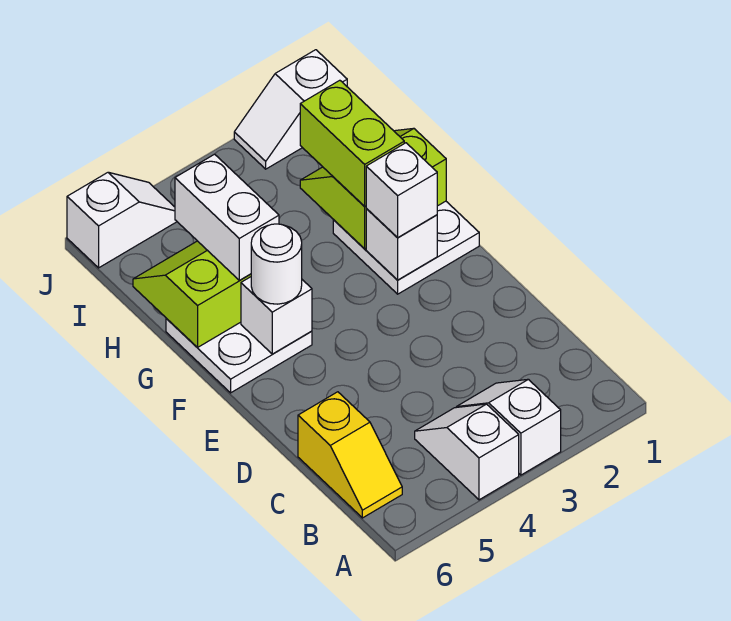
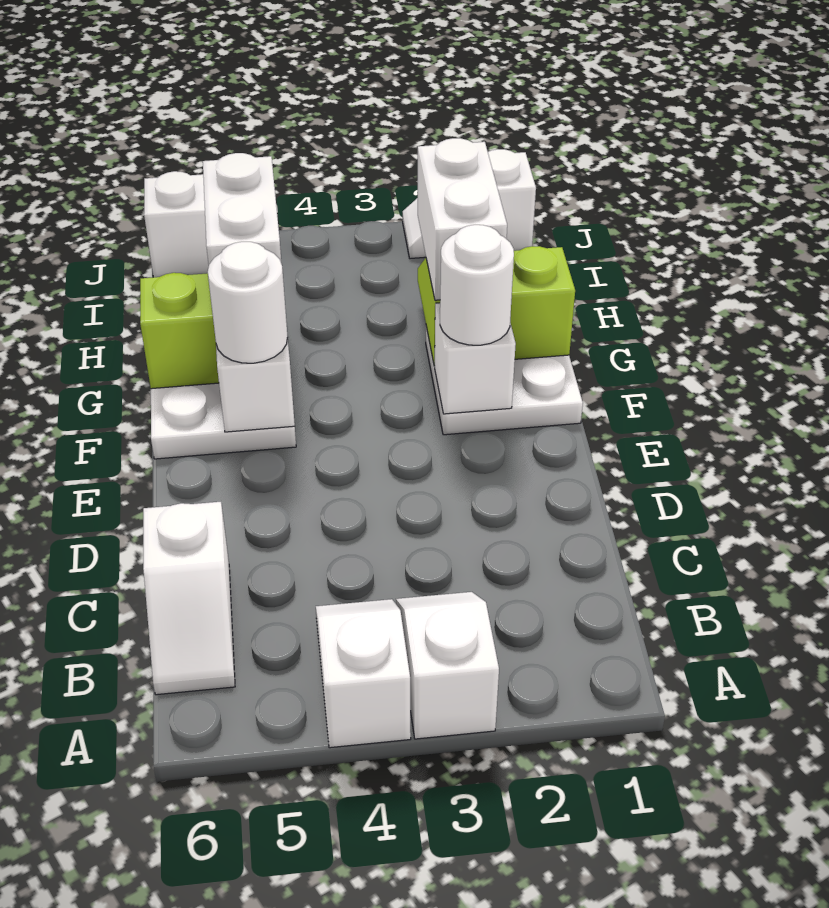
yellow slope B6:C6 level 1 top C -> white slope B6:C6 level 1 top C
white brick F2 level 3 -> white round brick F2 level 3
lime brick G2:H2 level 3 -> white brick G2:H2 level 3

